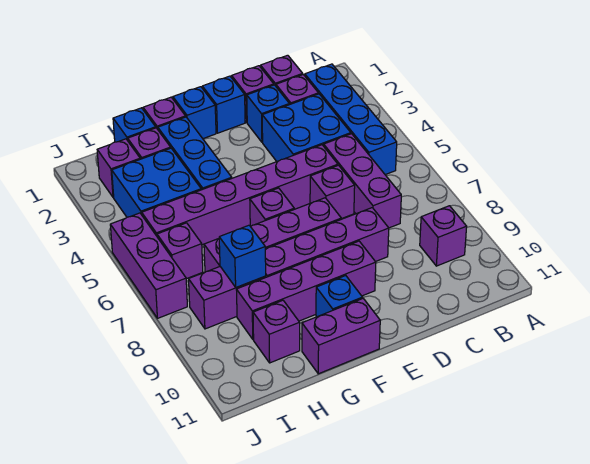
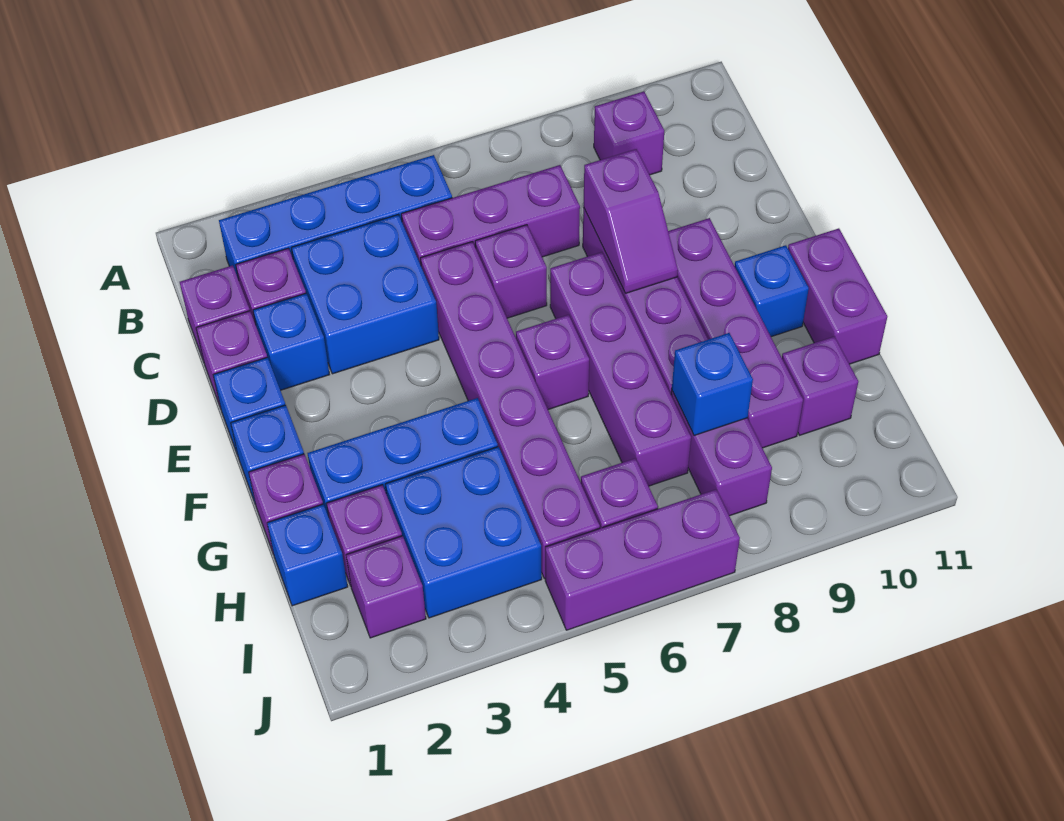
none -> purple slope D8:E8 level 2 top D

